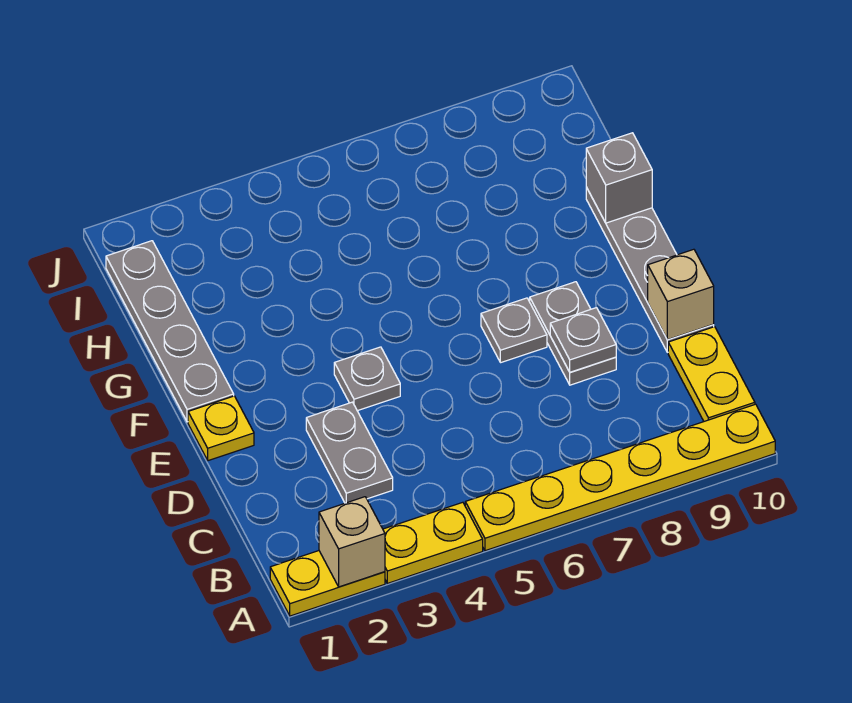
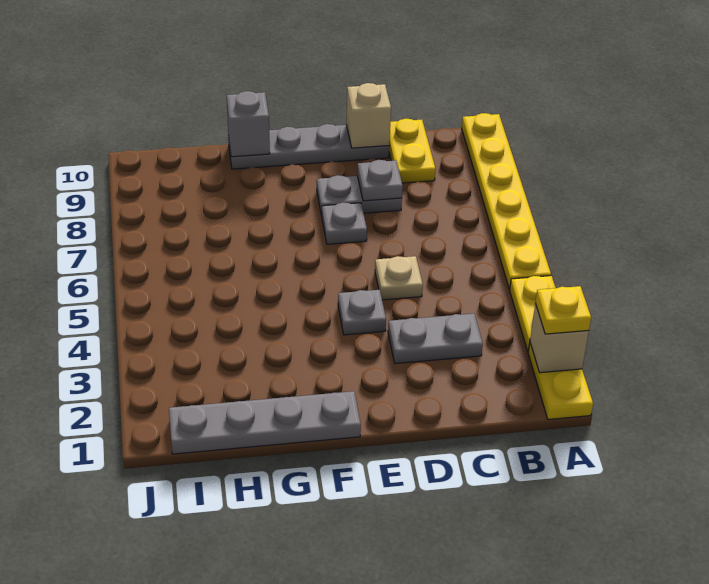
yellow plate B10:C10 level 1 -> yellow plate C9:C10 level 1
none -> tan plate D5 level 1
yellow plate E1 level 1 -> yellow plate A2 level 3

